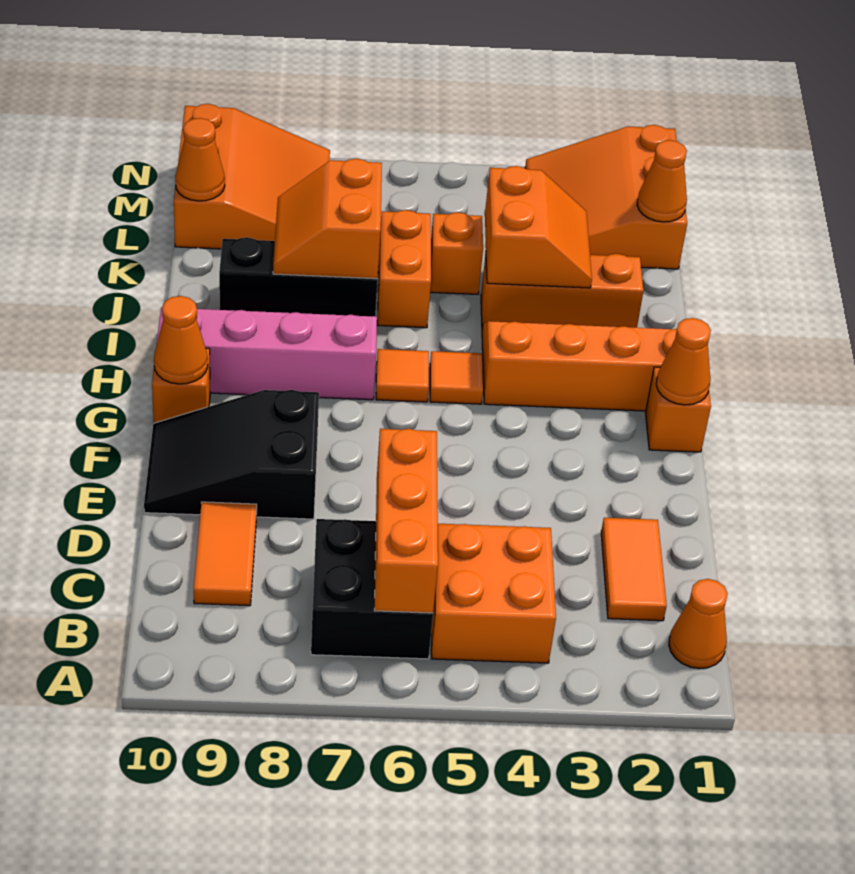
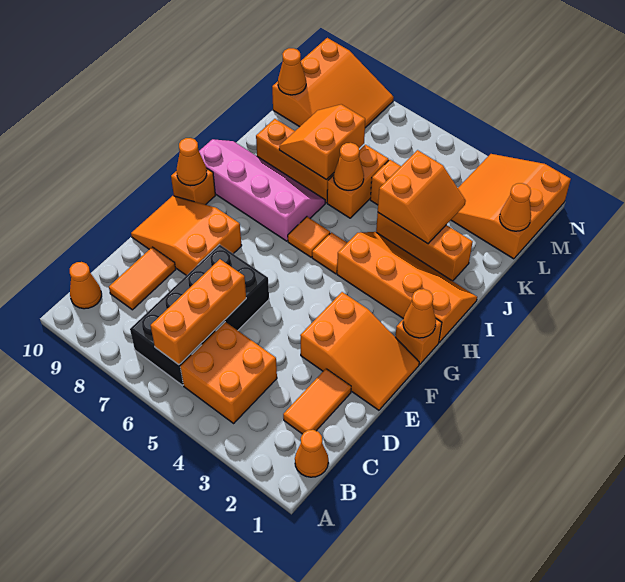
black brick B6:C7 level 1 -> black brick B6:E7 level 1
none -> orange cone B10 level 1
none -> orange slope E1:F3 level 1 top 3
black slope E8:F10 level 1 top 8 -> orange slope E8:F10 level 1 top 8
none -> orange cone J6 level 2
black brick J7:J9 level 1 -> orange brick J7:J9 level 1

